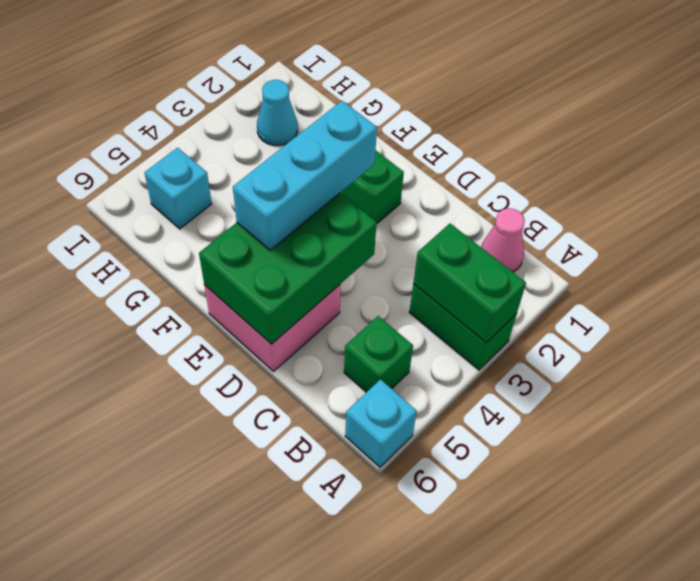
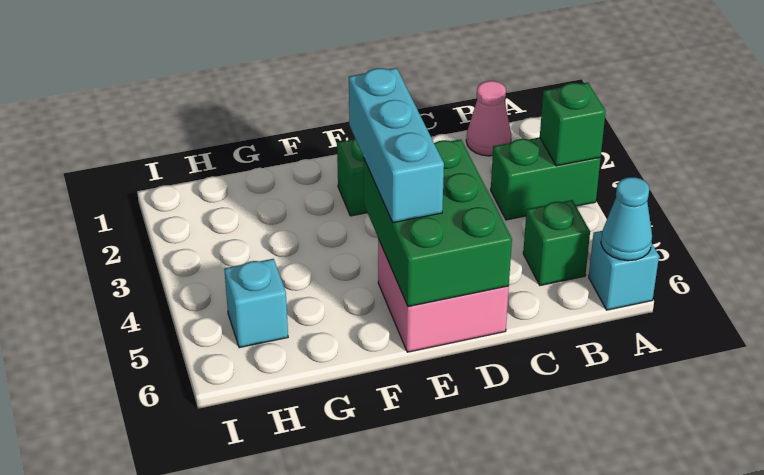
green brick A3:B3 level 2 -> green brick A3 level 2
cyan cone H2 level 1 -> cyan cone A6 level 2

